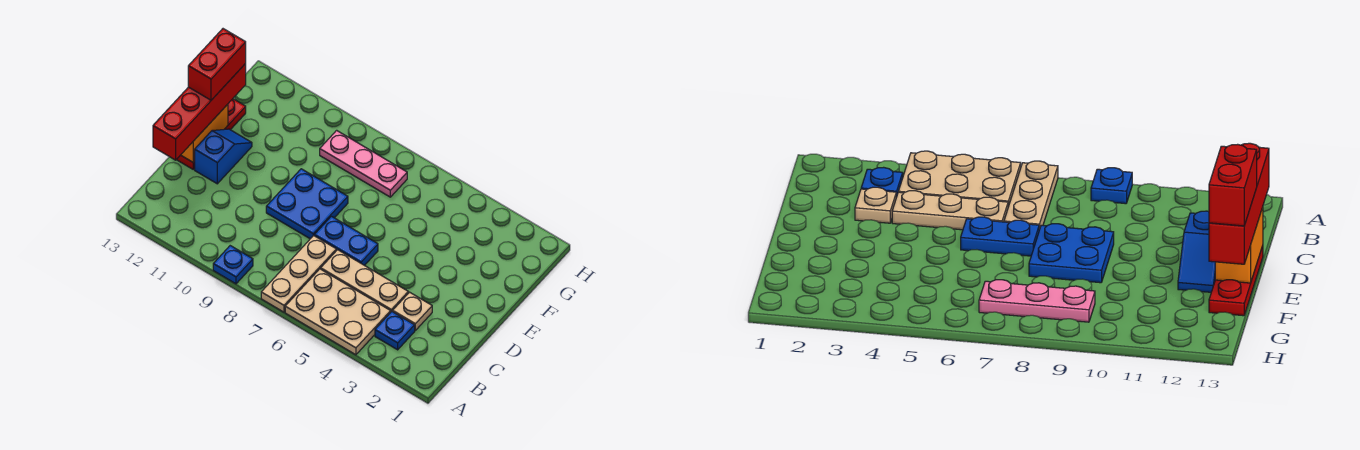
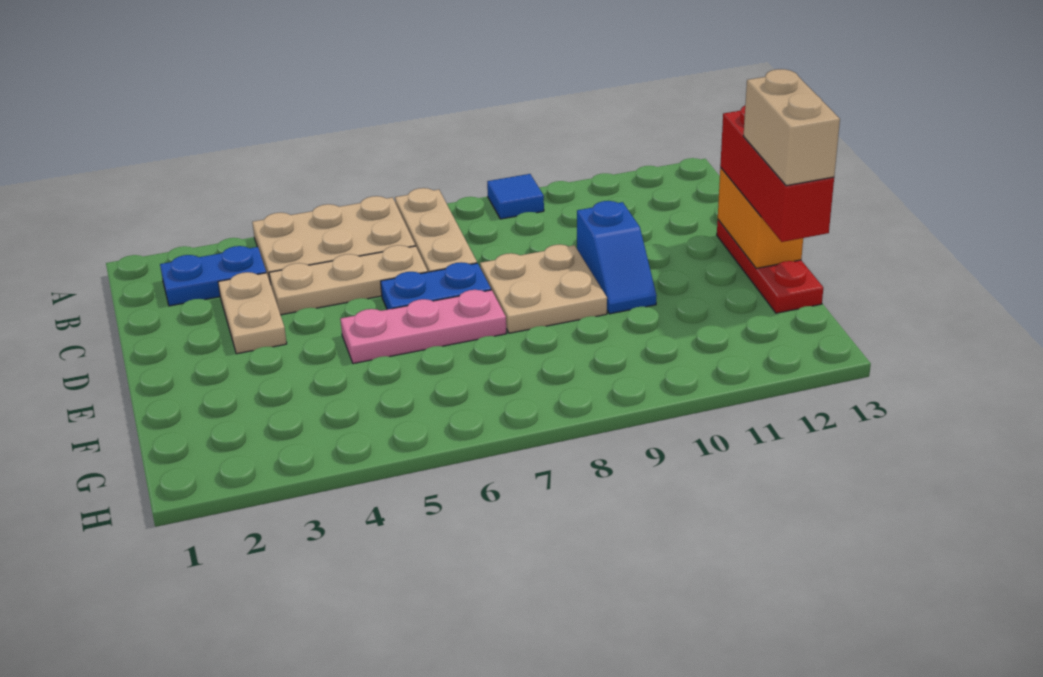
blue plate A9 level 1 -> blue tile A9 level 1
blue plate B3 level 1 -> blue plate B2:B3 level 1
tan plate C3 level 1 -> tan plate C3:D3 level 1
red brick C13:F13 level 3 -> red brick D13:F13 level 3
blue plate D8:E9 level 1 -> tan plate D8:E9 level 1
blue slope D12:E12 level 1 top D -> blue slope D10:E10 level 1 top D
red brick E13:F13 level 4 -> tan brick E13:F13 level 4
pink plate G7:G9 level 1 -> pink plate E5:E7 level 1

